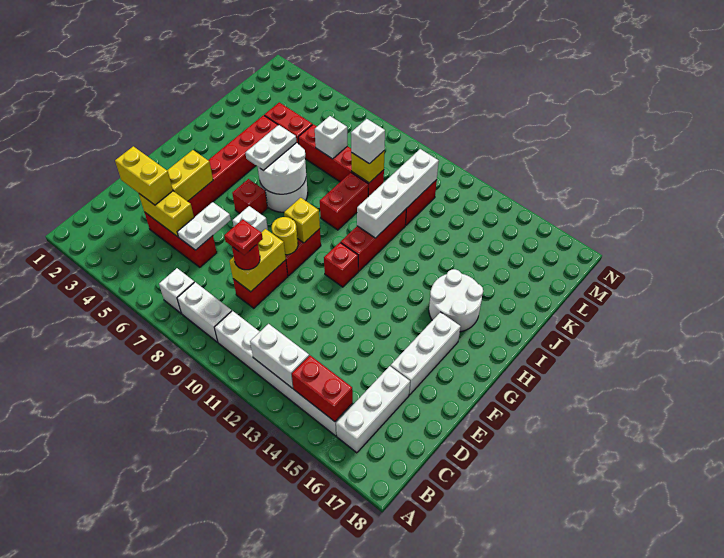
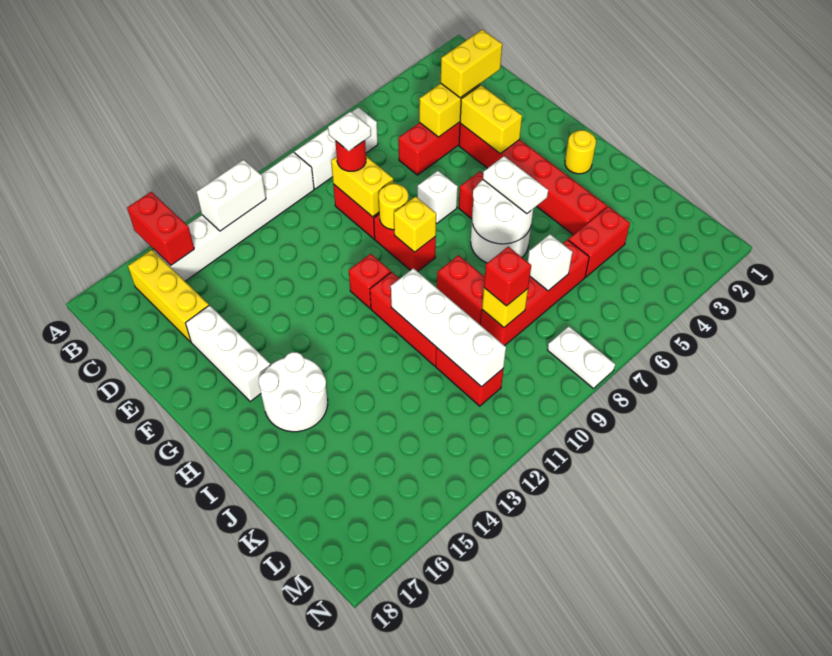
red brick B14:B15 level 2 -> red brick A15:B15 level 2
white brick B16:D16 level 1 -> yellow brick B16:D16 level 1
white plate D6:E6 level 2 -> white plate M8:N8 level 1
red plate D9 level 4 -> white plate D9 level 4
none -> yellow round brick H2 level 1
white brick K9 level 3 -> red brick K9 level 3

